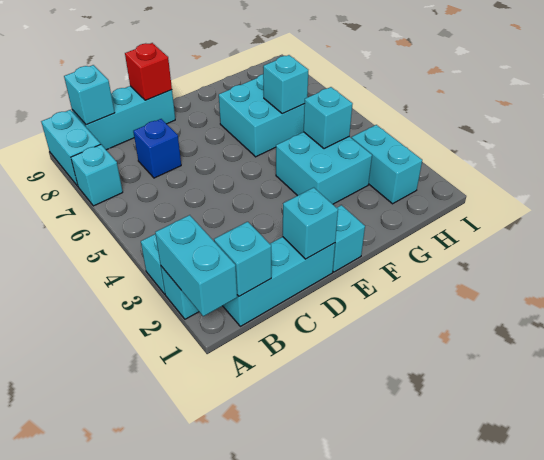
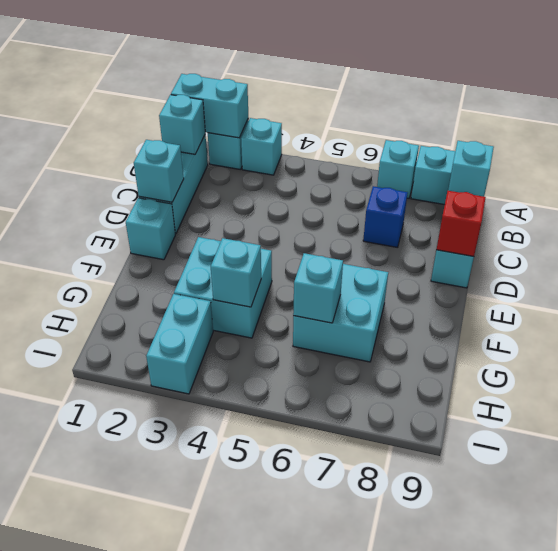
cyan brick H2:H3 level 1 -> cyan brick H3:I3 level 1

